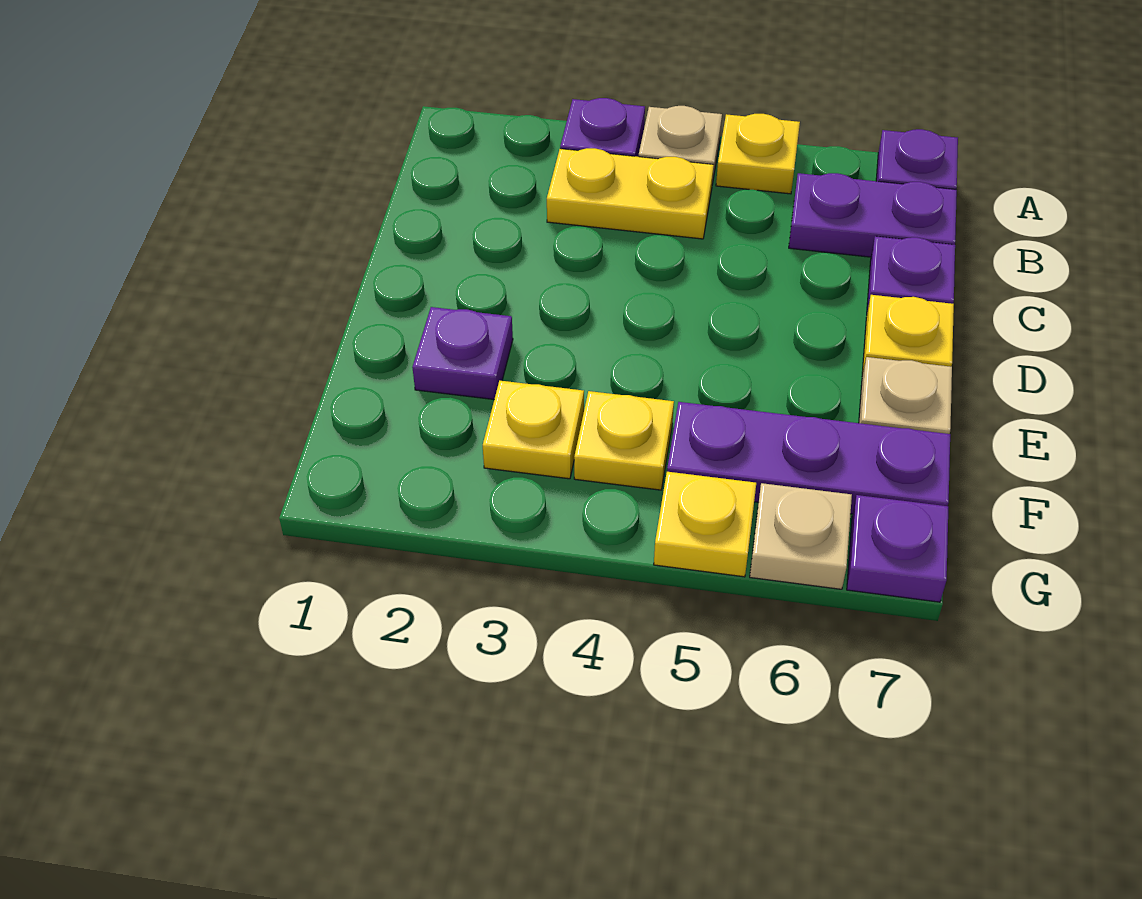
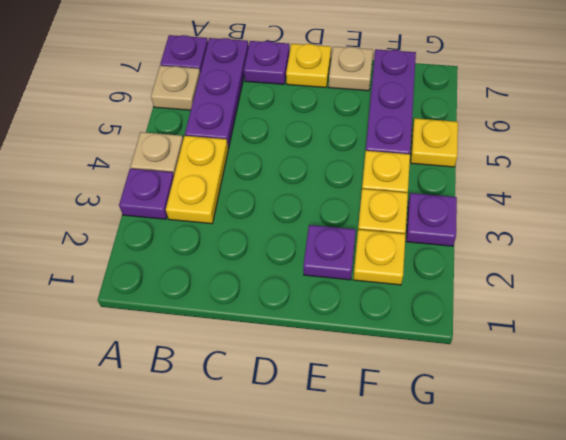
yellow plate A5 level 1 -> yellow plate F2 level 1
purple plate B6:B7 level 1 -> purple plate B5:B7 level 1
tan plate G6 level 1 -> tan plate A6 level 1
purple plate G7 level 1 -> purple plate G3 level 1

